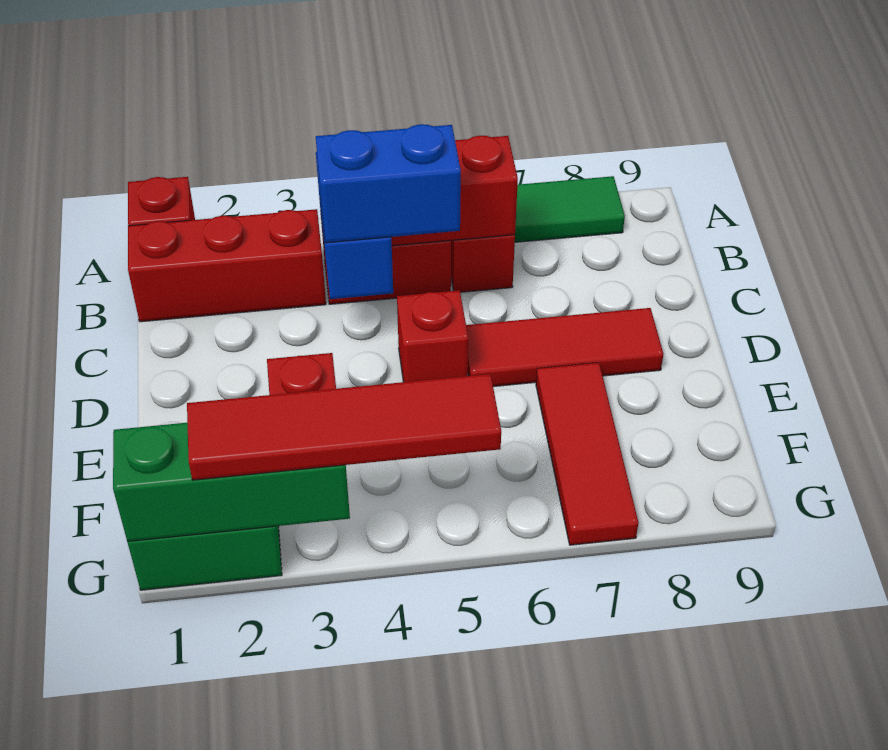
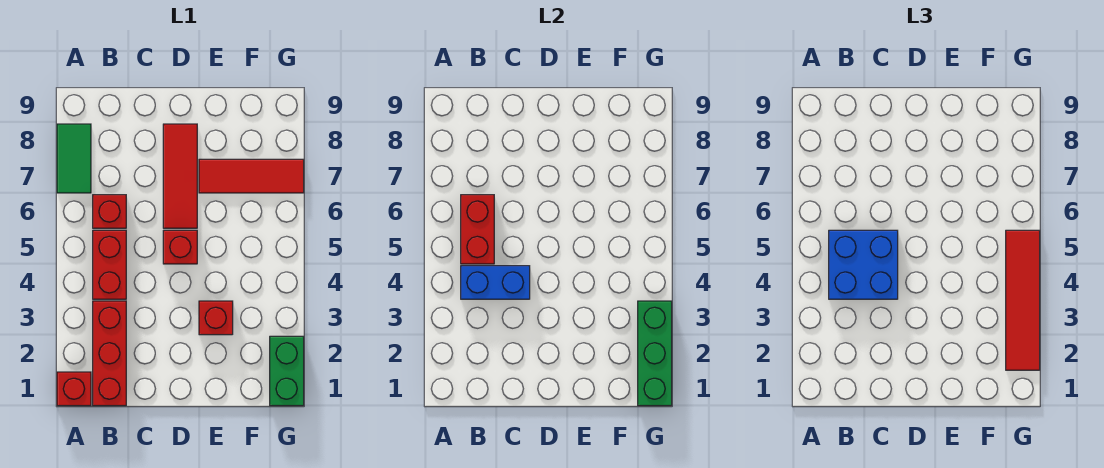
blue brick C4:C5 level 3 -> blue brick B4:C5 level 3

